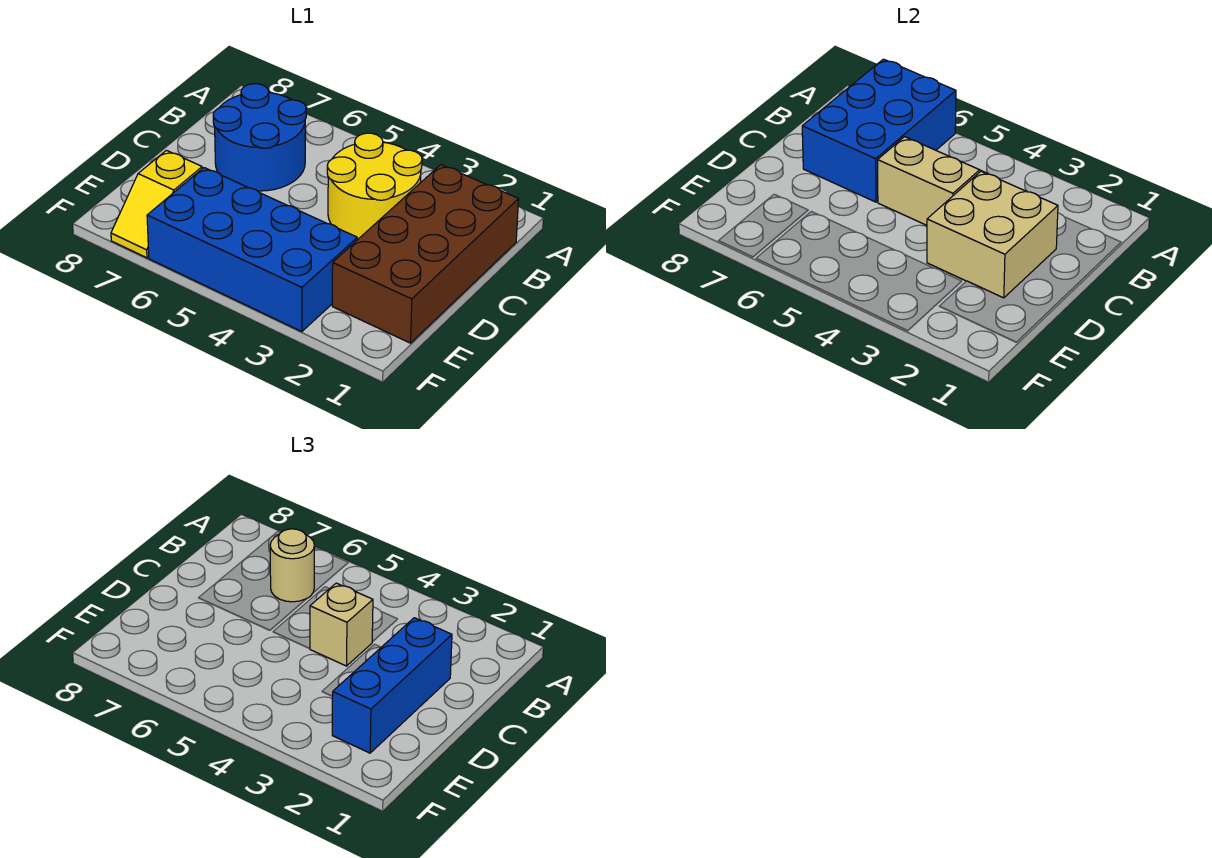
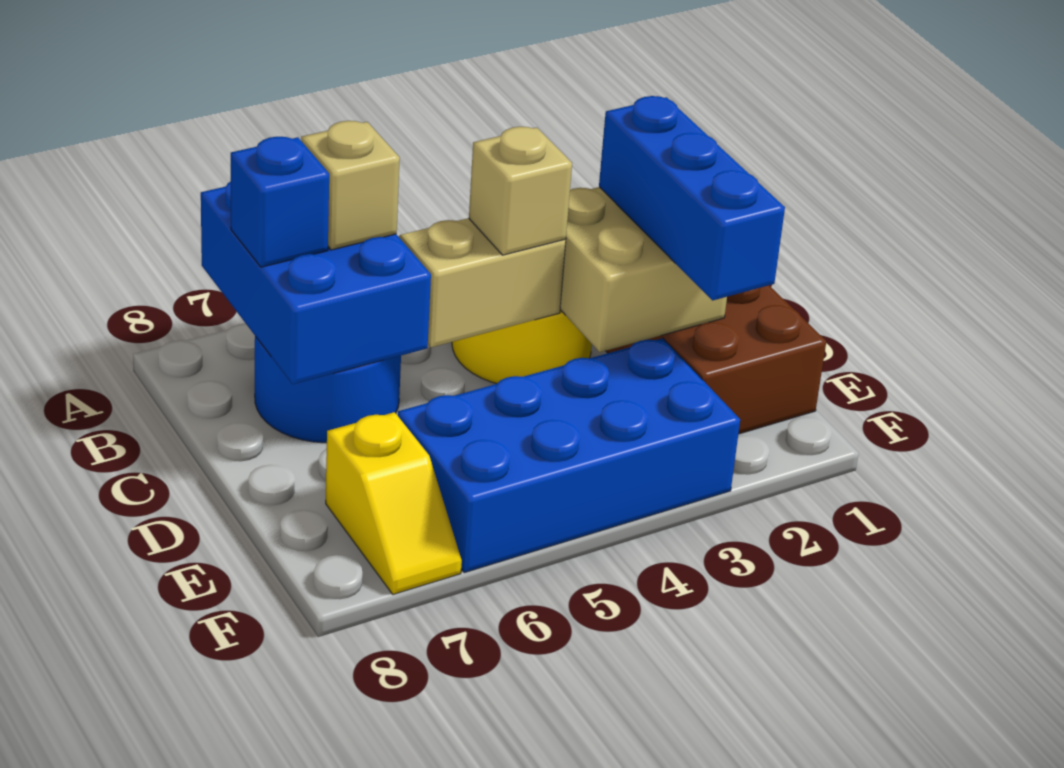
tan round brick B6 level 3 -> tan brick B6 level 3
none -> blue brick B7 level 3

